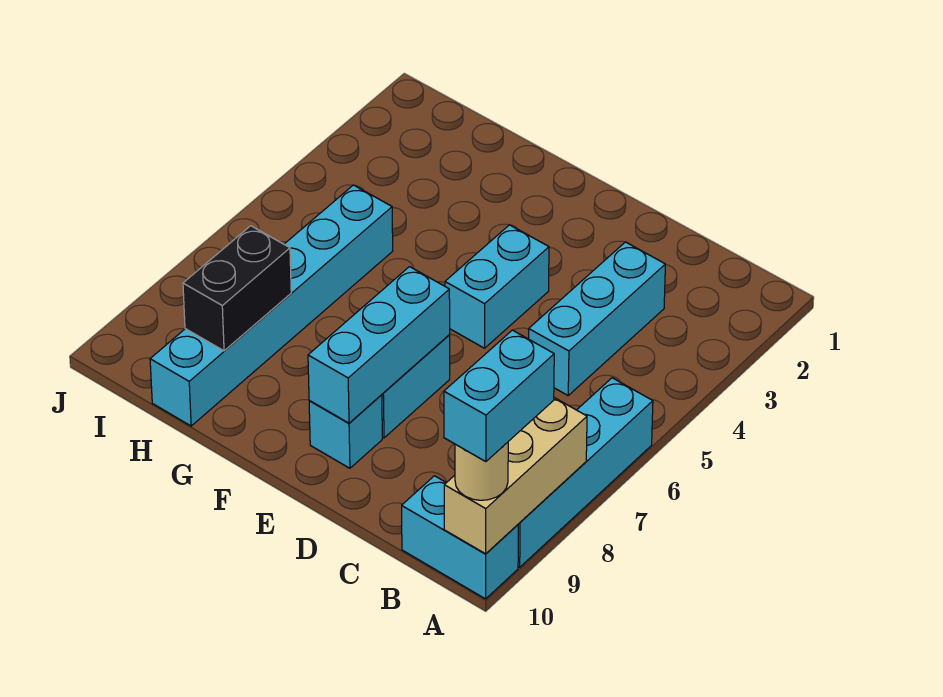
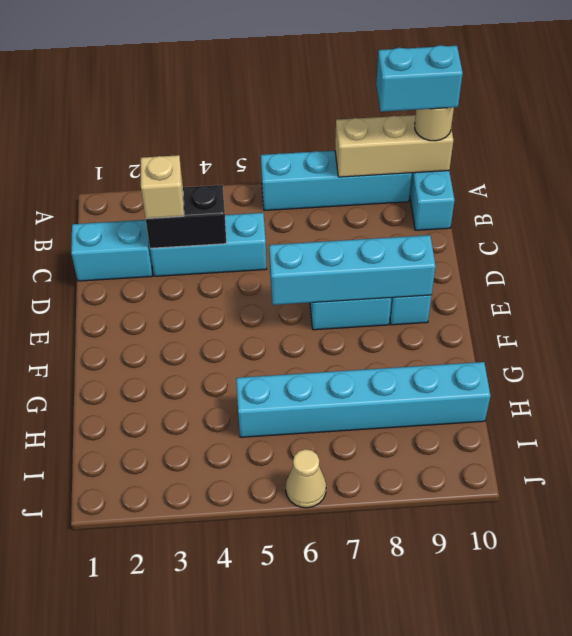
none -> tan brick C3 level 3
cyan brick E4:E5 level 1 -> cyan brick C1:C2 level 1
cyan brick E7:E9 level 2 -> cyan brick E6:E9 level 2
black brick H8:H9 level 2 -> black brick C3:C4 level 2
none -> tan cone J6 level 1

